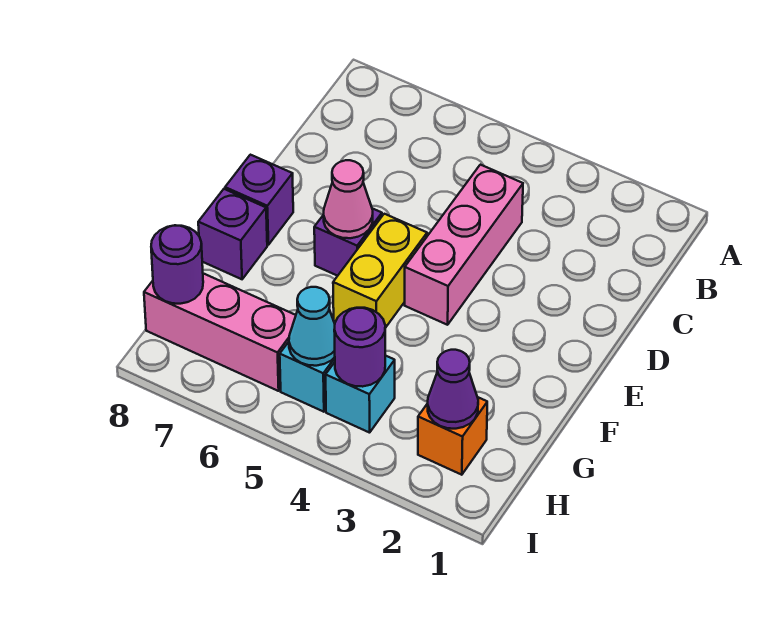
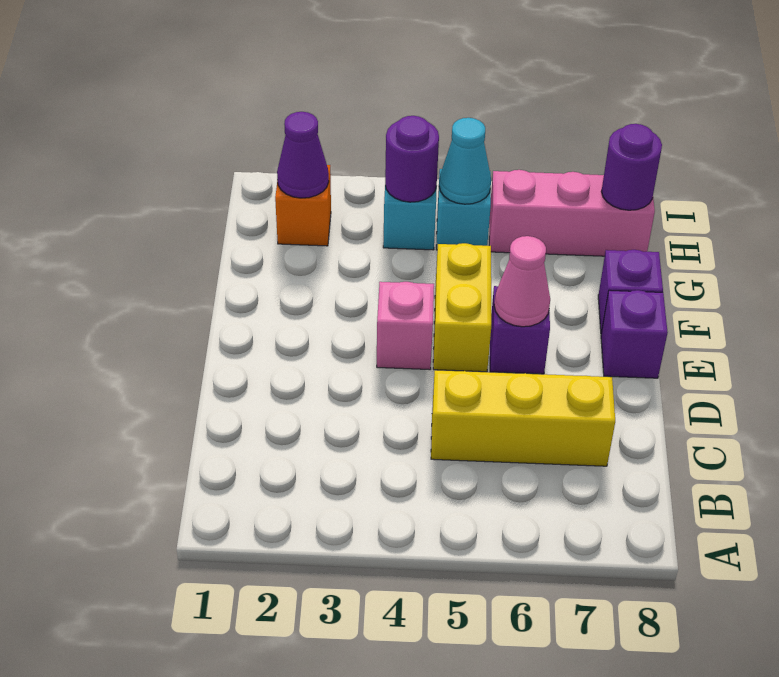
pink brick C4:E4 level 1 -> pink brick E4 level 1
none -> yellow brick C5:C7 level 1

